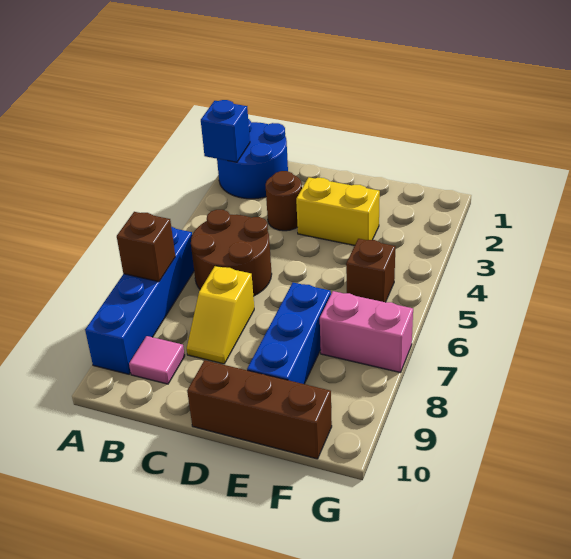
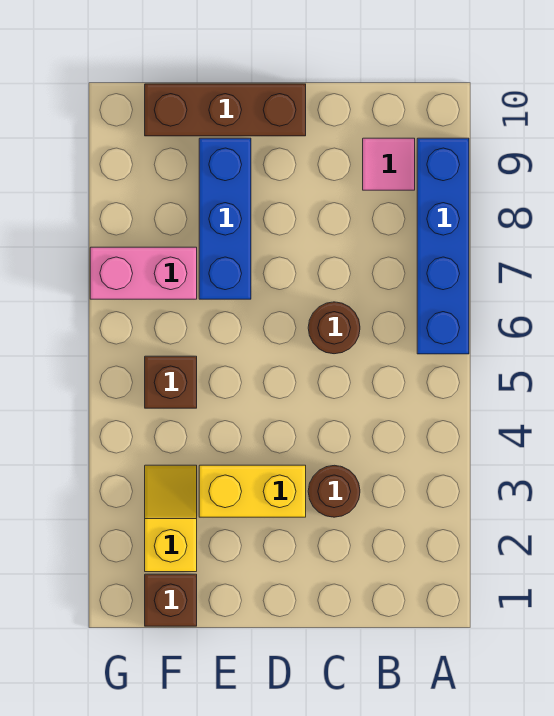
blue round brick A1:B2 level 1 -> none
blue brick A2 level 2 -> none
brown brick A7 level 2 -> brown brick F1 level 1
brown round brick B5:C6 level 1 -> brown round brick C6 level 1
yellow slope C7:C8 level 1 top 7 -> yellow slope F2:F3 level 1 top 2

